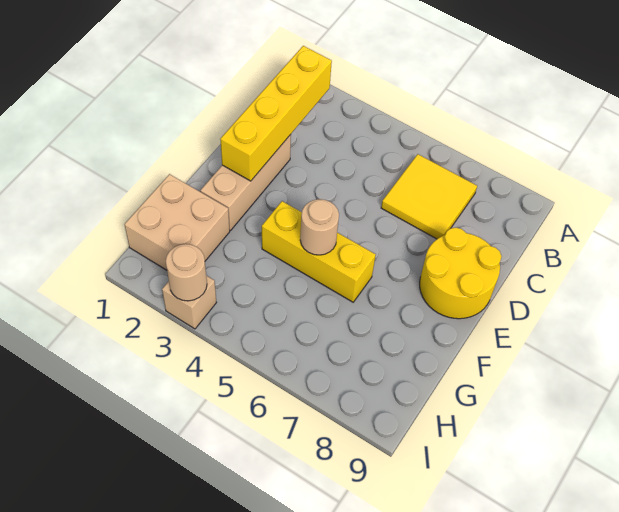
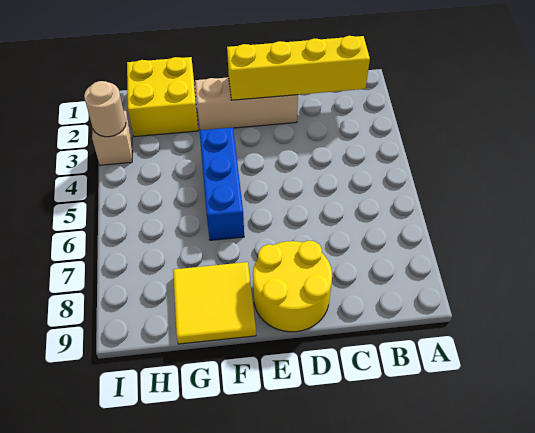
yellow tile B6:C7 level 1 -> yellow tile F8:G9 level 1
yellow brick F4:F6 level 1 -> blue brick F4:F6 level 1
tan round brick F5 level 2 -> none
tan brick G1:H2 level 1 -> yellow brick G1:H2 level 1

